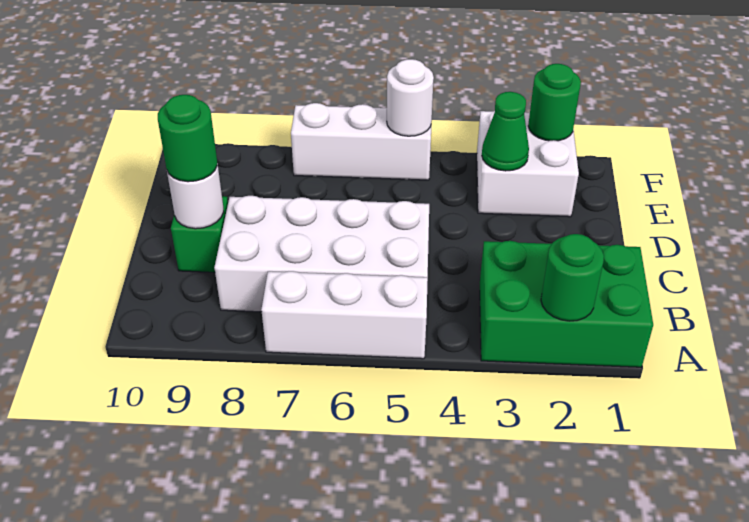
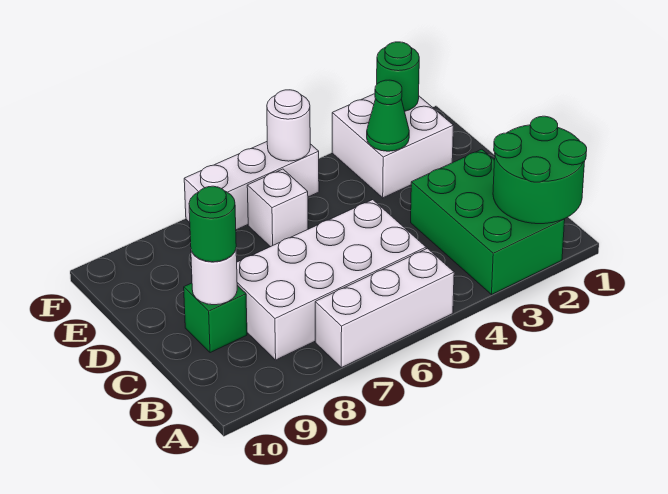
green brick A1:B3 level 1 -> green brick A2:C3 level 1
green round brick A2 level 2 -> green round brick A1:B2 level 2
none -> white brick E6 level 1

